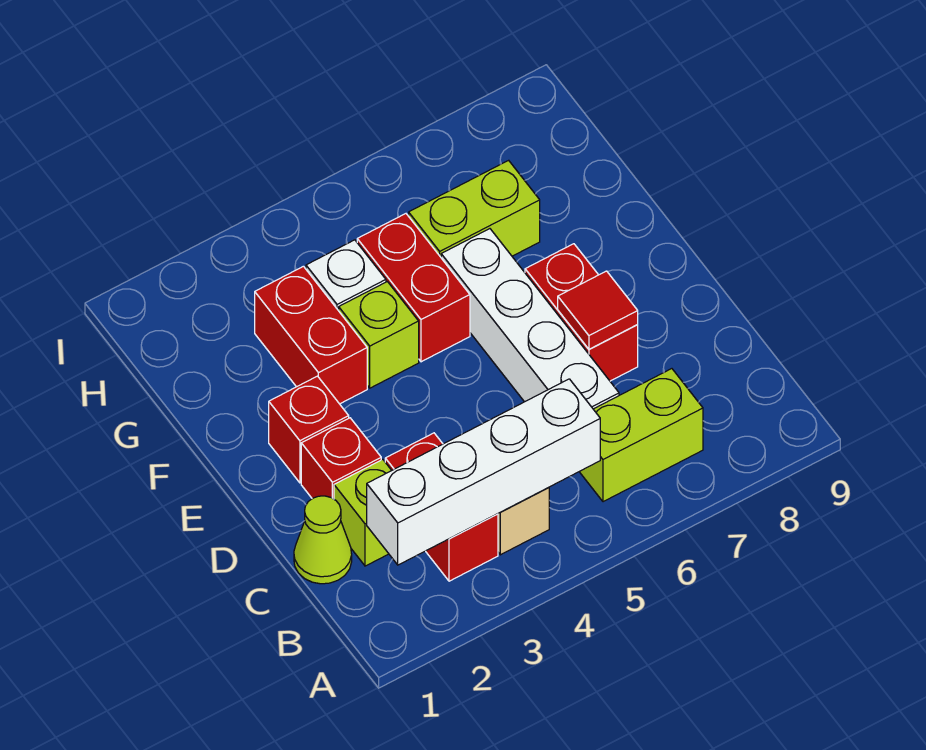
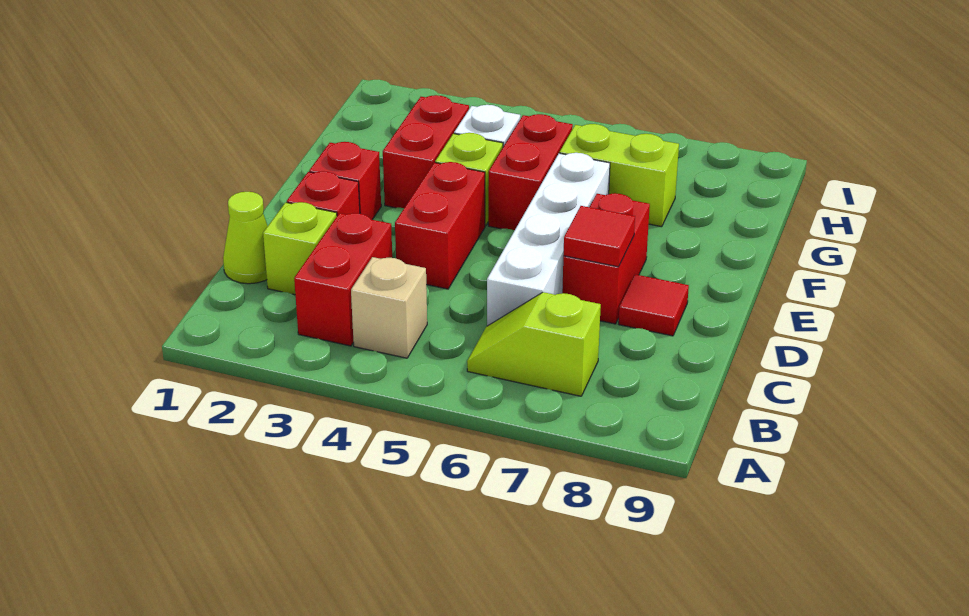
white brick B2:B5 level 2 -> none
lime brick B6:B7 level 1 -> lime slope B6:B7 level 1 top 7
none -> red brick D4:E4 level 1
none -> red tile D8 level 1

